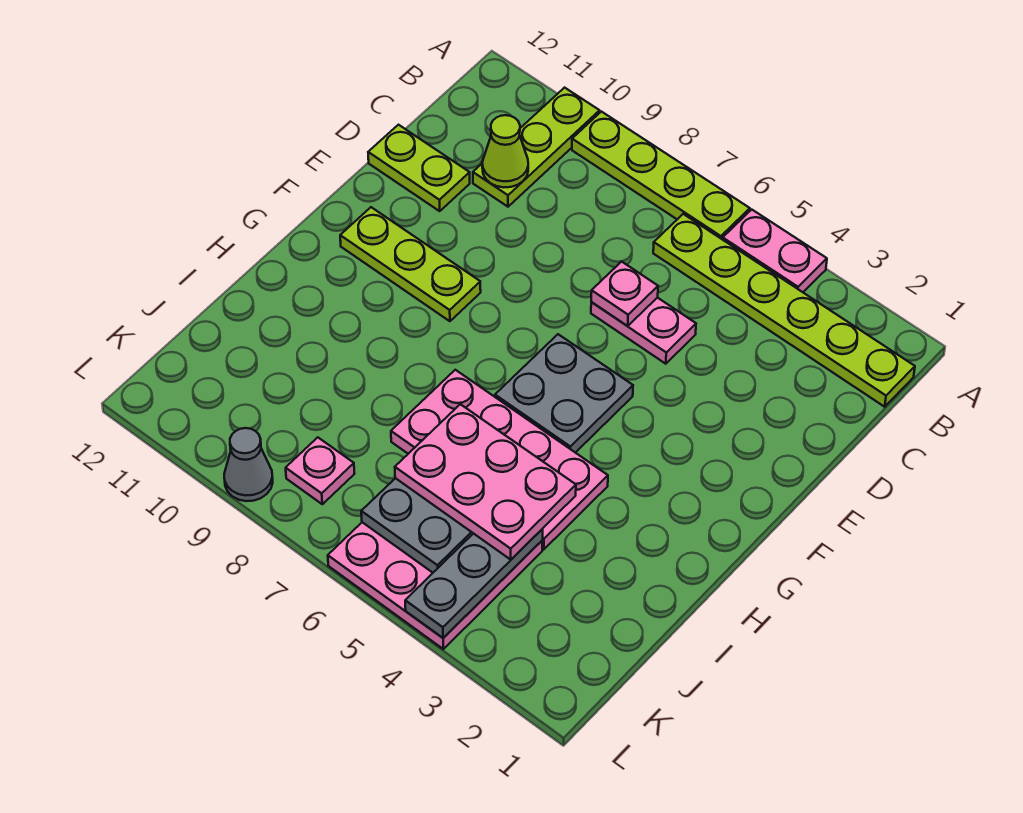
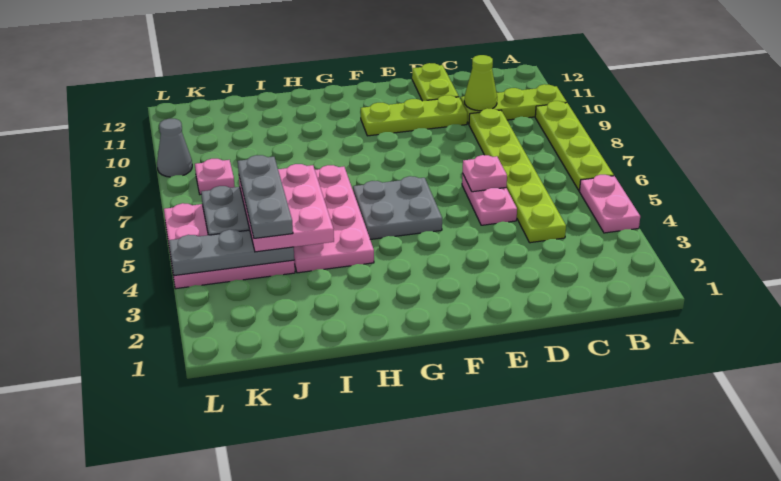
lime plate B1:B6 level 1 -> lime plate C4:C9 level 1
lime plate F9:F11 level 1 -> lime plate D10:F10 level 1
none -> grey plate J4:J6 level 4

